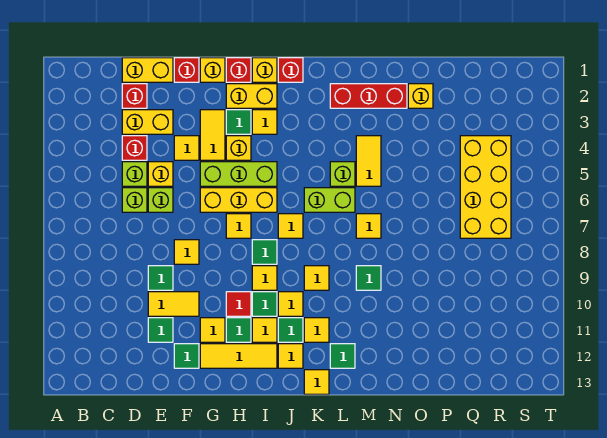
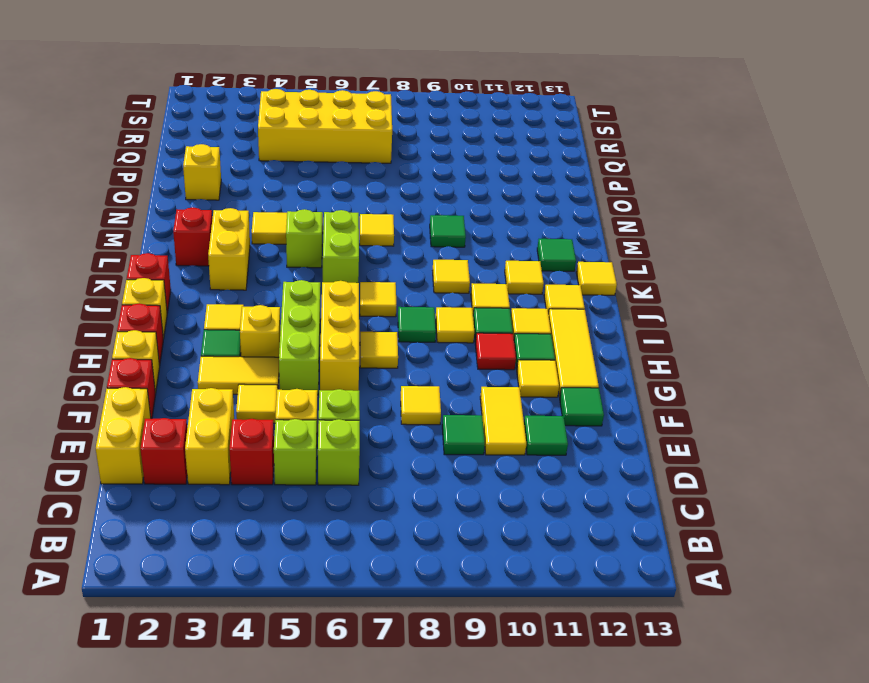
yellow brick H2:I2 level 1 -> yellow brick K3:L3 level 1
green tile J11 level 1 -> none
red brick L2:N2 level 1 -> red brick L2 level 1

